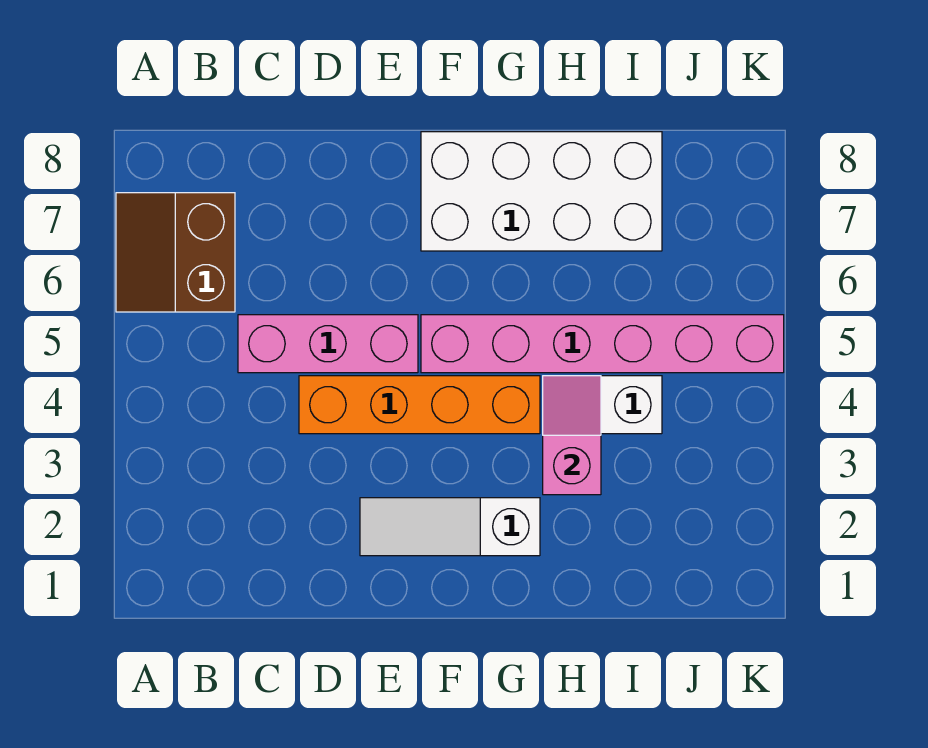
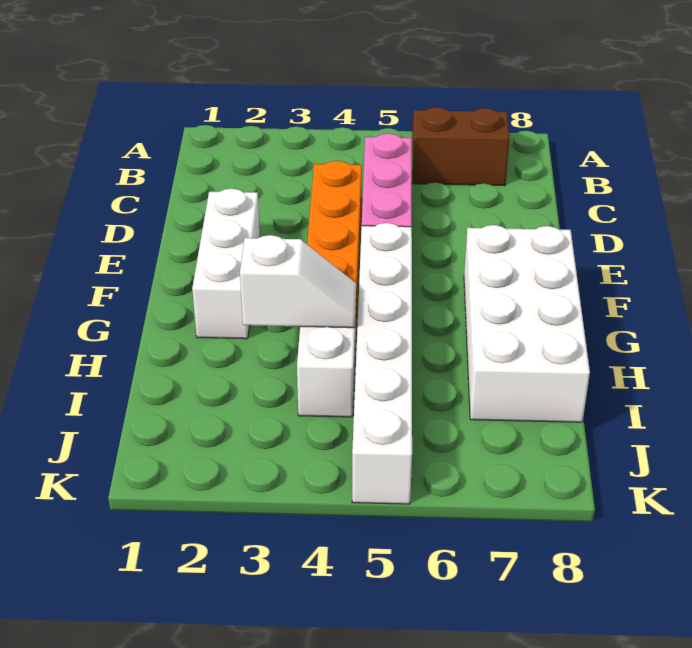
white slope E2:G2 level 1 top G -> white brick E2:G2 level 1
pink brick F5:K5 level 1 -> white brick F5:K5 level 1
pink slope H3:H4 level 2 top 3 -> white slope H3:H4 level 2 top 3

